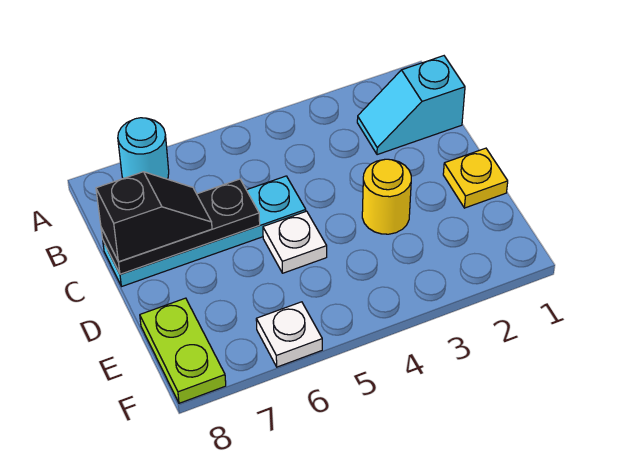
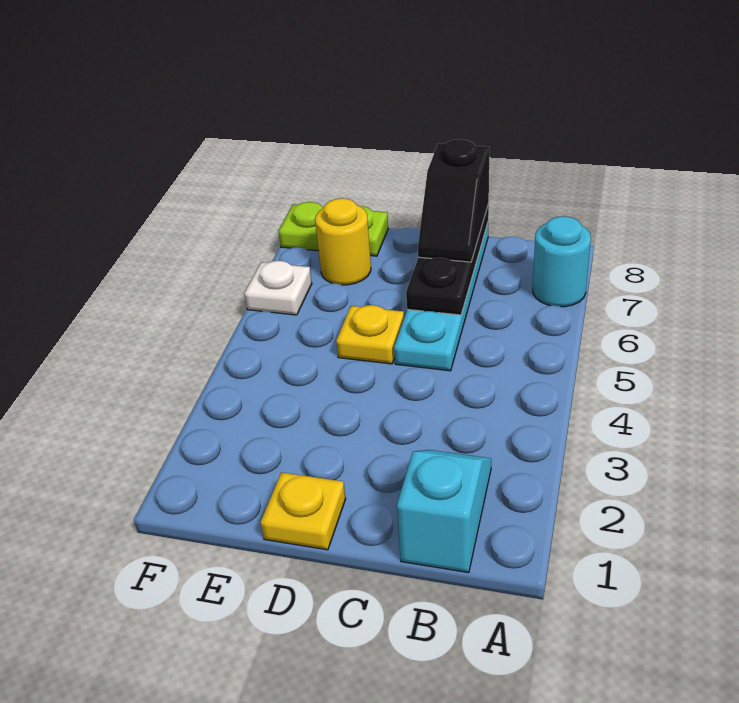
yellow round brick D3 level 1 -> yellow round brick E7 level 1
white plate D5 level 1 -> yellow plate D5 level 1

